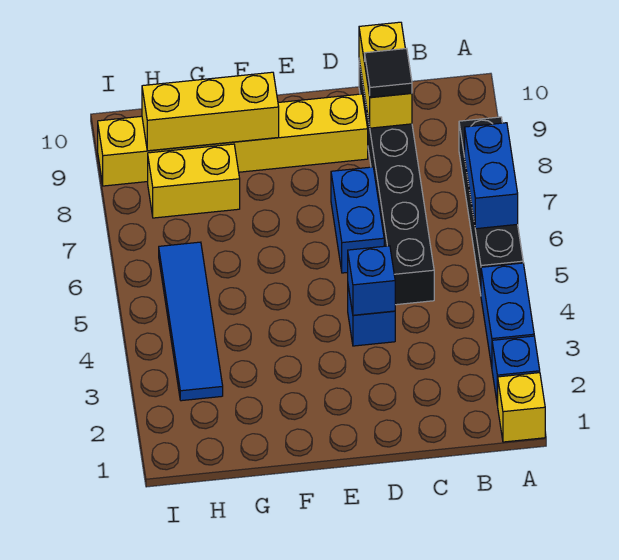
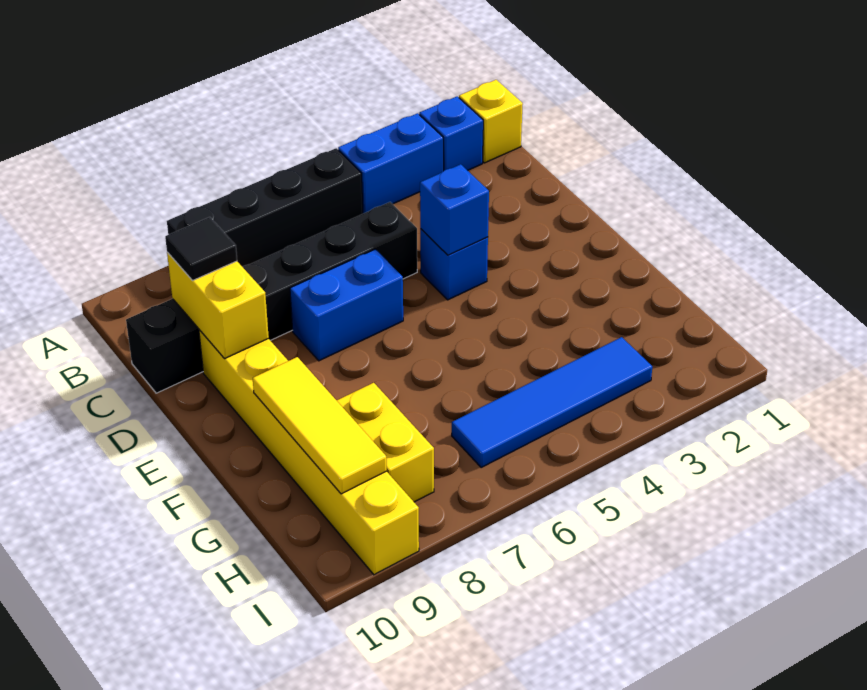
blue brick A6:A7 level 2 -> none
yellow brick C9:C10 level 2 -> yellow brick C9:D9 level 2
yellow brick F9:H9 level 2 -> yellow tile F9:H9 level 2

